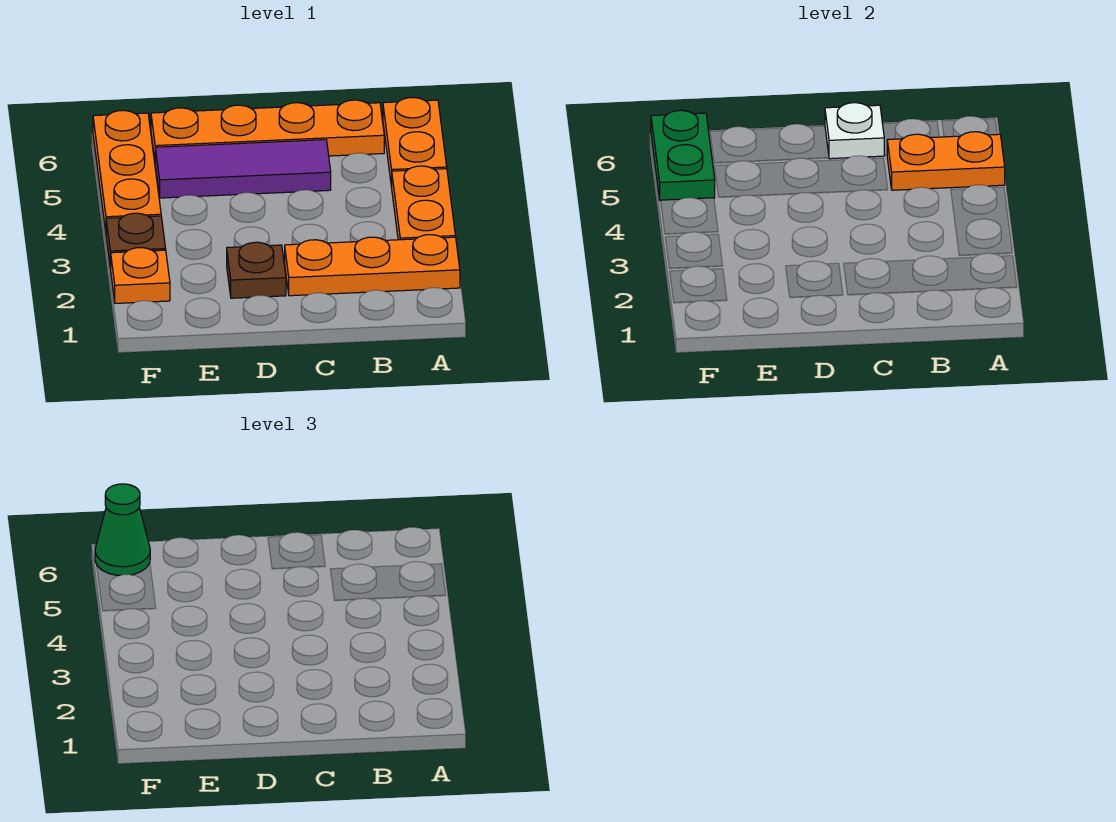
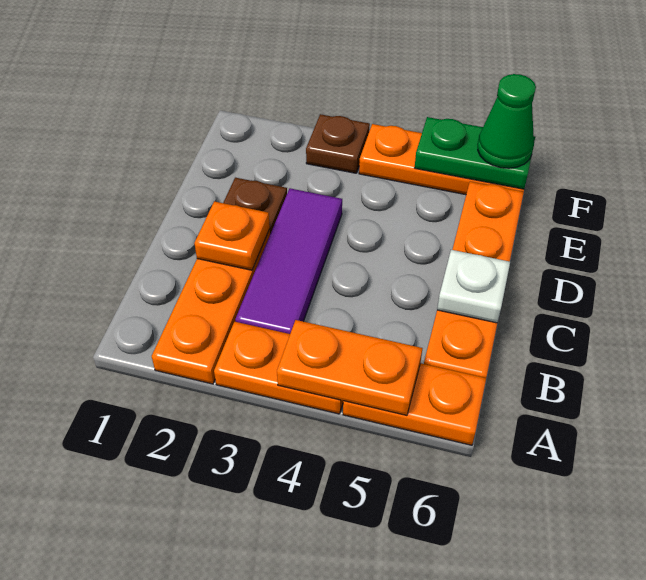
orange plate A5:B5 level 2 -> orange plate A4:A5 level 2
purple tile C5:E5 level 1 -> purple tile B3:D3 level 1
orange plate F2 level 1 -> orange plate C2 level 2

